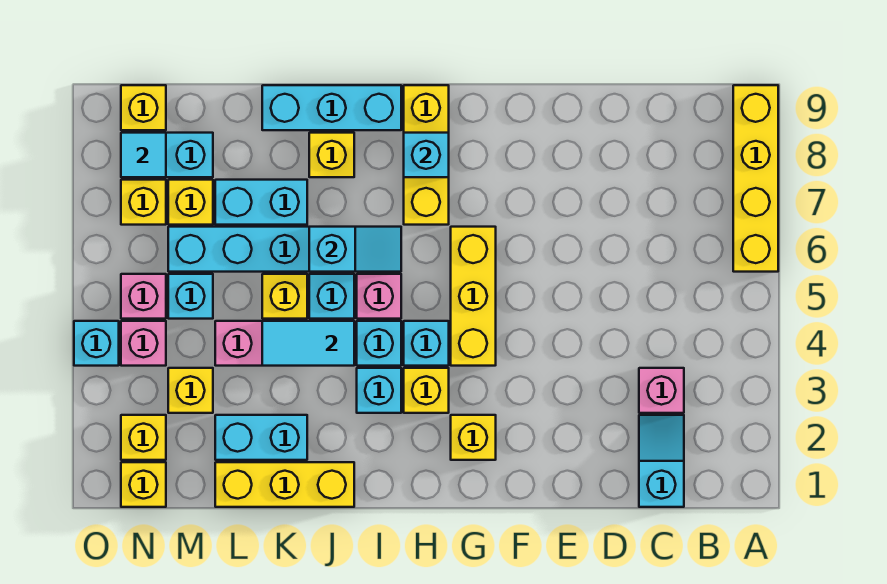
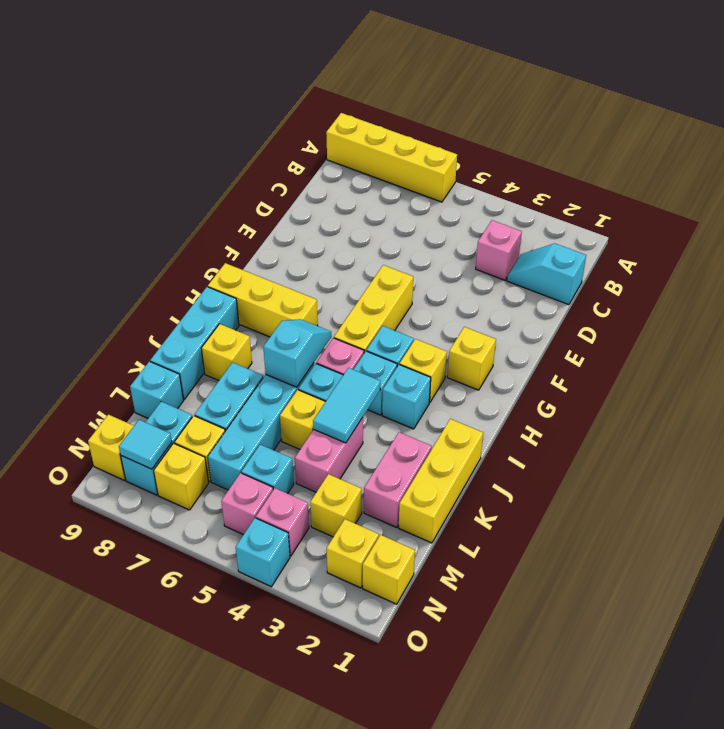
yellow brick G4:G6 level 1 -> yellow brick F5:H5 level 1
cyan brick H8 level 2 -> cyan brick L9 level 1
cyan brick K2:L2 level 1 -> pink brick K2:L2 level 1

